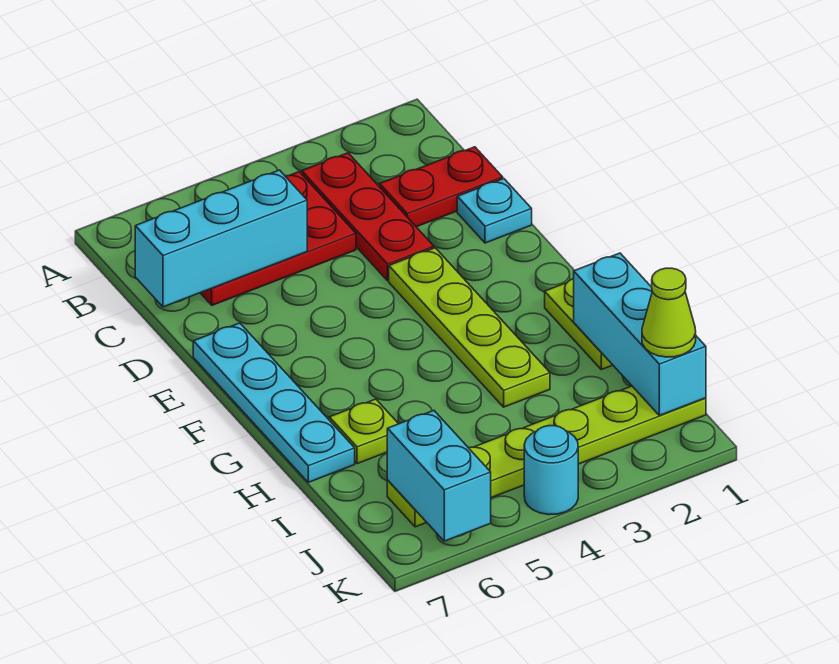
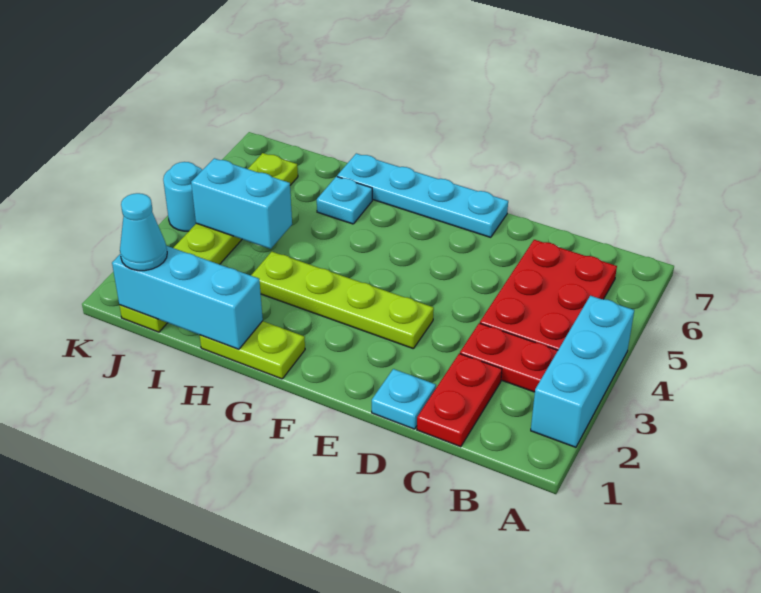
red plate B3:D3 level 1 -> red plate B3:C3 level 1
cyan brick C5:C7 level 2 -> cyan brick A2:A4 level 1
lime plate H6 level 1 -> cyan plate H6 level 1
lime cone J1 level 3 -> cyan cone J1 level 3
cyan brick J6:K6 level 2 -> cyan brick I4:J4 level 2

